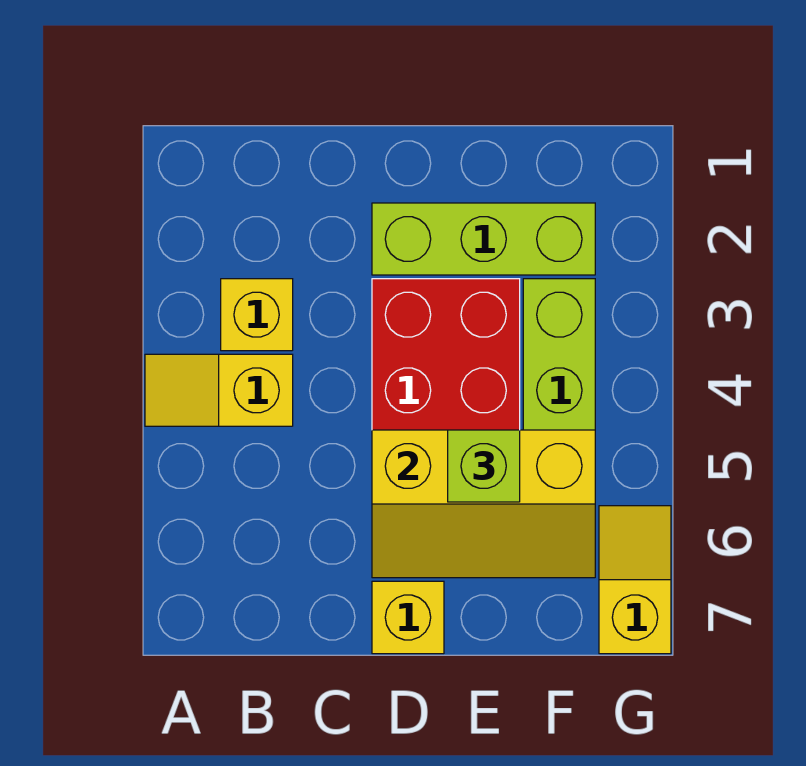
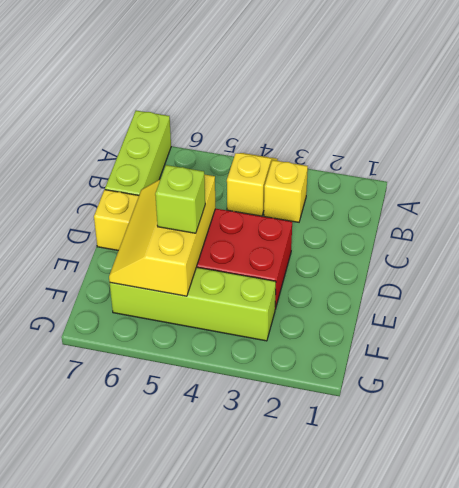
lime brick D2:F2 level 1 -> lime brick A7:C7 level 1
yellow slope G6:G7 level 1 top 7 -> none

